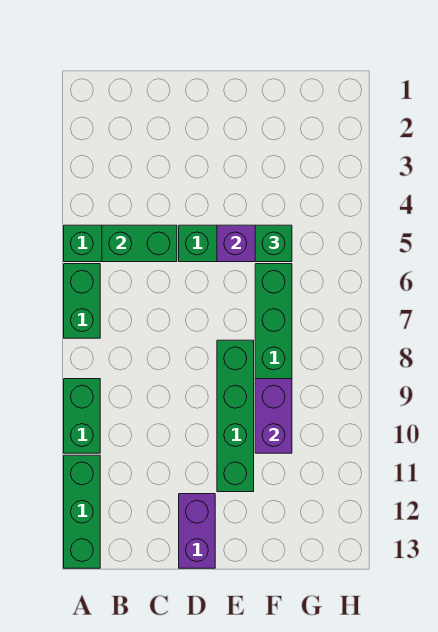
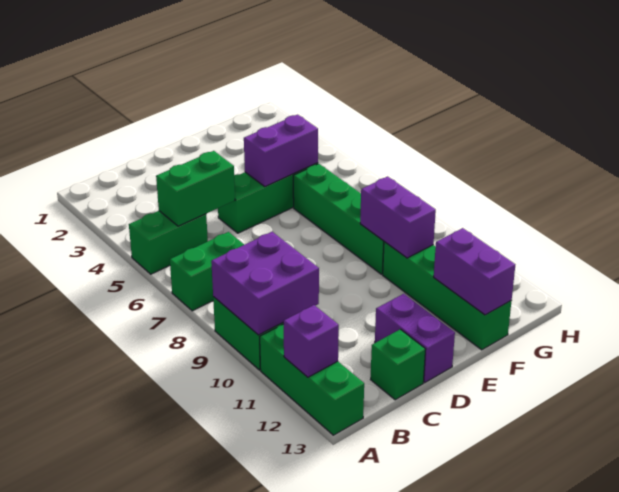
green brick A6:A7 level 1 -> green brick A7:B7 level 1
none -> purple brick A9:B10 level 2
none -> purple brick A12 level 2
green brick E8:E11 level 1 -> green brick F10:F13 level 1
green brick F5 level 3 -> green brick C13 level 1
none -> purple brick F12:F13 level 2

